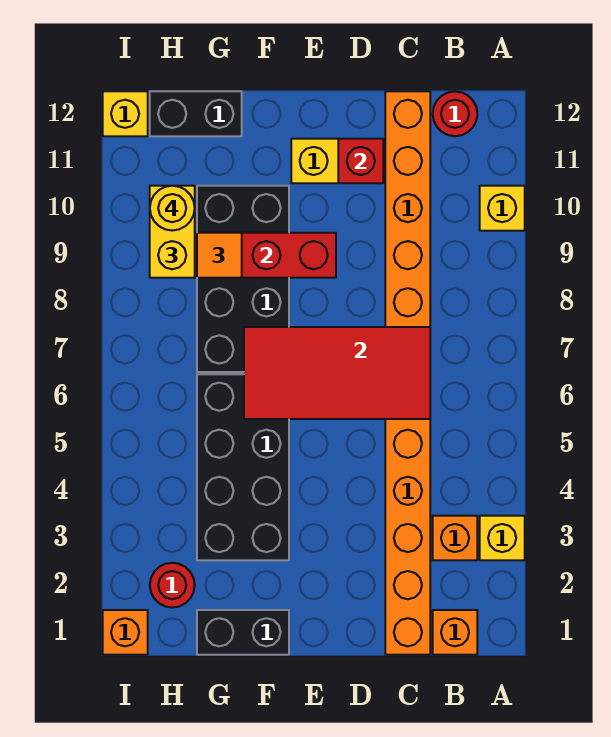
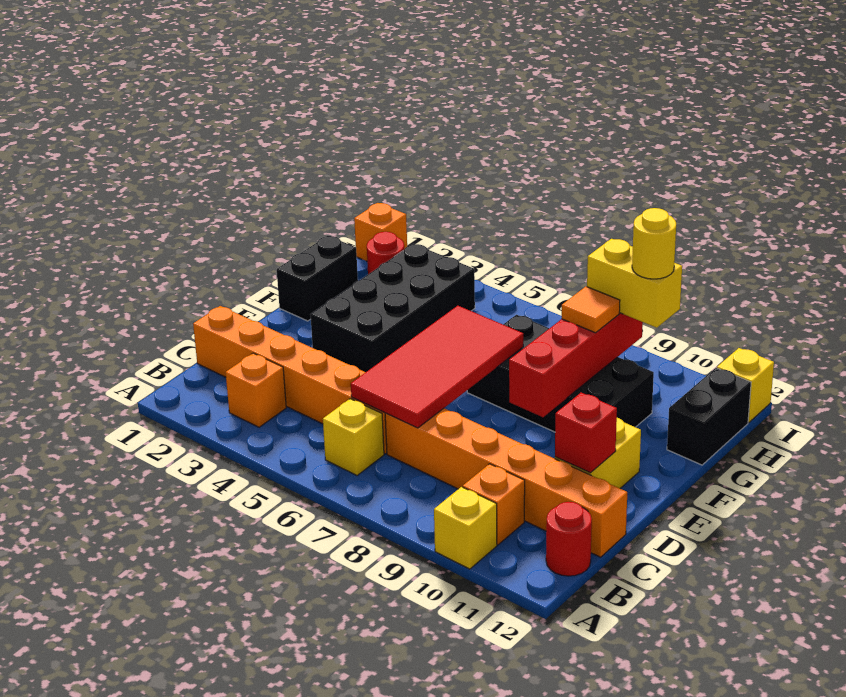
yellow brick A3 level 1 -> yellow brick B6 level 1
orange brick B1 level 1 -> orange brick B10 level 1
black brick F3:G6 level 1 -> black brick E3:H4 level 1

